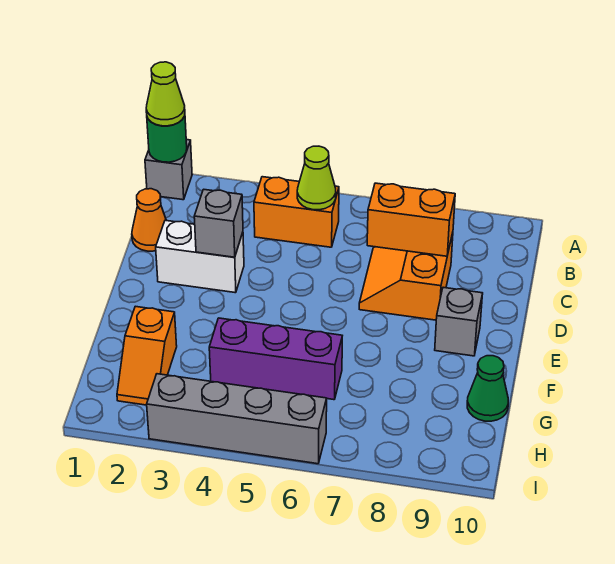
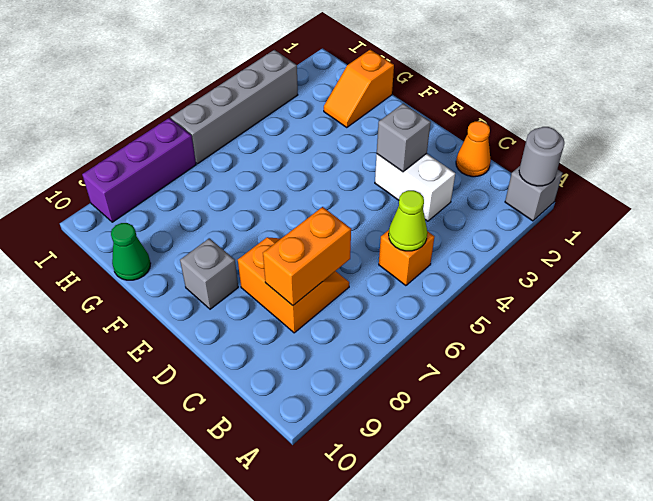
green round brick A1 level 2 -> grey round brick A1 level 2
lime cone A1 level 3 -> none
orange brick B4:B5 level 1 -> orange brick B5 level 1
white brick D2:D3 level 1 -> white brick C3:D3 level 1
orange slope G2:H2 level 1 top G -> orange slope G1:G2 level 1 top 1
purple brick G4:G6 level 1 -> purple brick I7:I9 level 1

